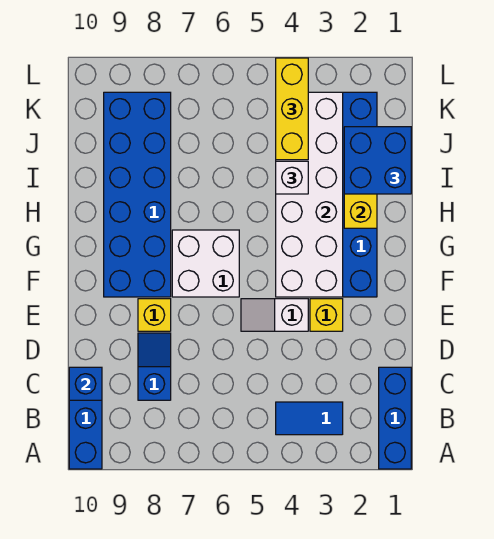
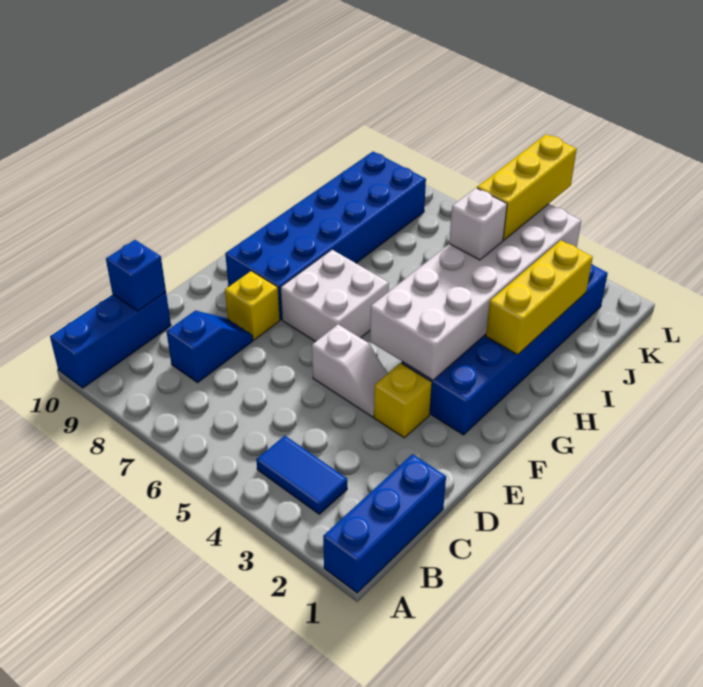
white slope E4:E5 level 1 top 4 -> white slope E4:E5 level 1 top 5
blue brick I1:J2 level 3 -> none

